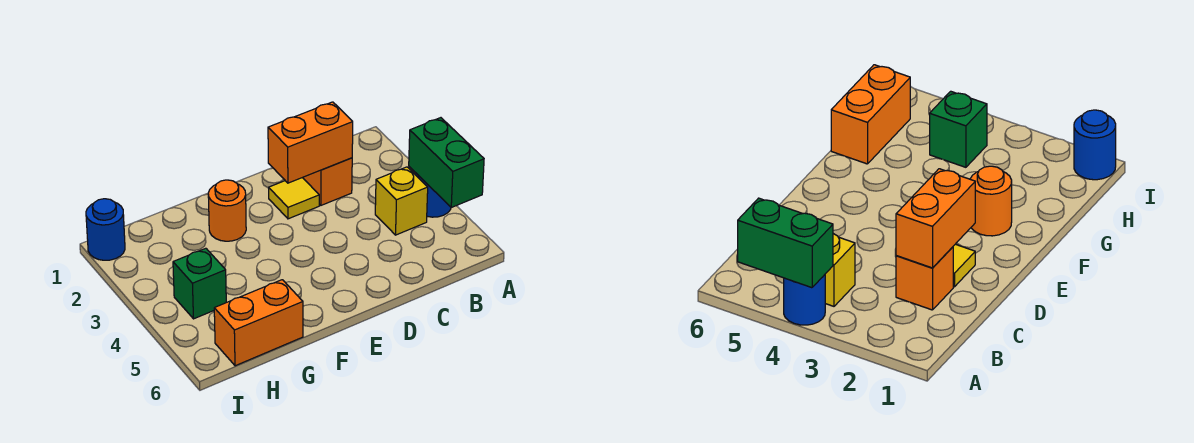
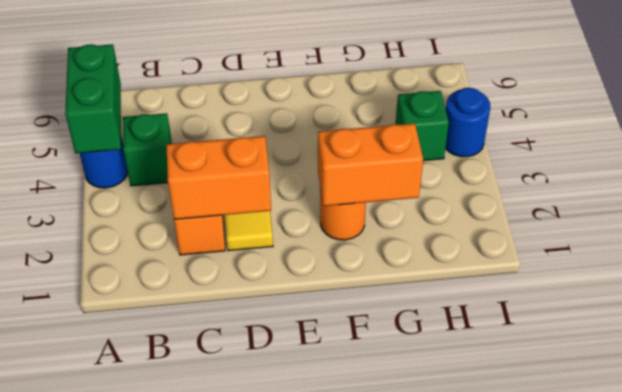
yellow brick B4 level 1 -> green brick B4 level 1
orange brick G6:H6 level 1 -> orange brick F2:G2 level 2
blue round brick I1 level 1 -> blue round brick I4 level 1

